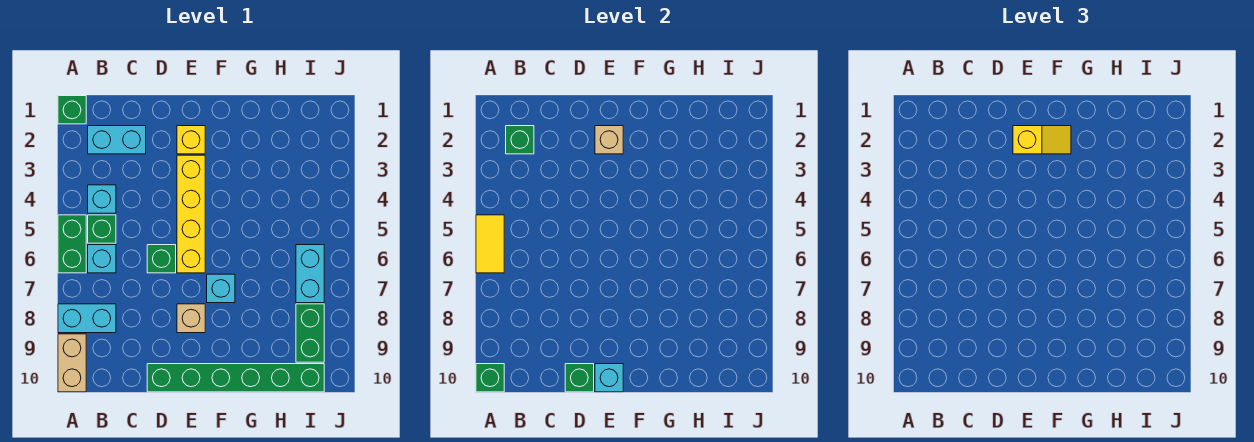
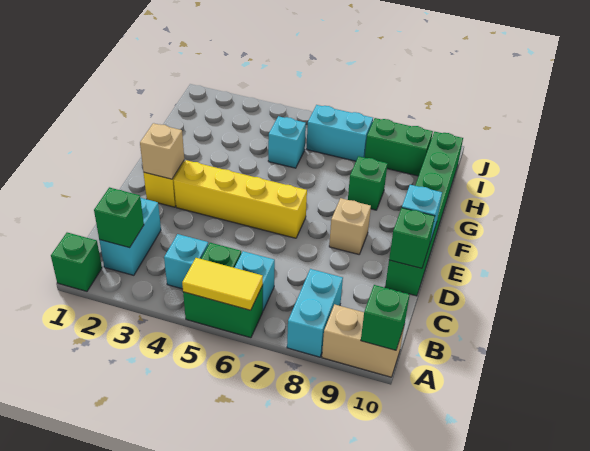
green brick D6 level 1 -> green brick G8 level 1
yellow slope E2:F2 level 3 top E -> none
cyan brick F7 level 1 -> cyan brick H5 level 1

